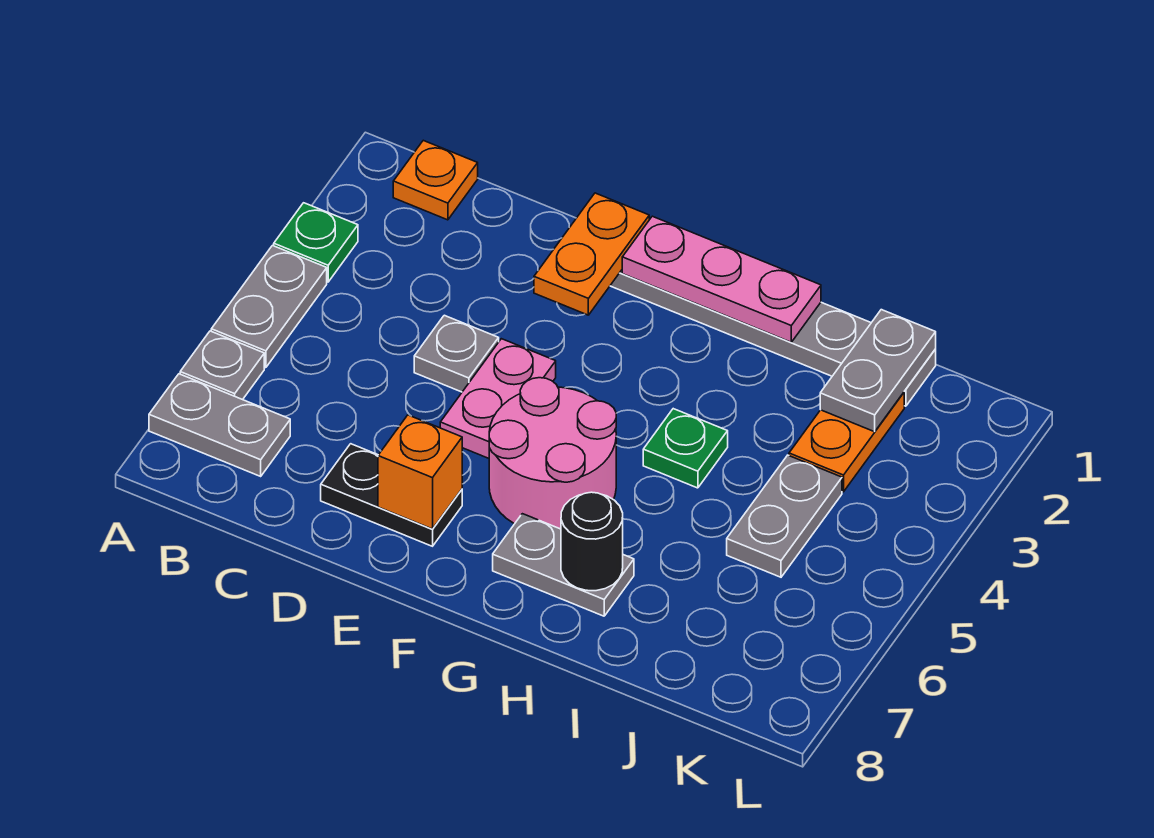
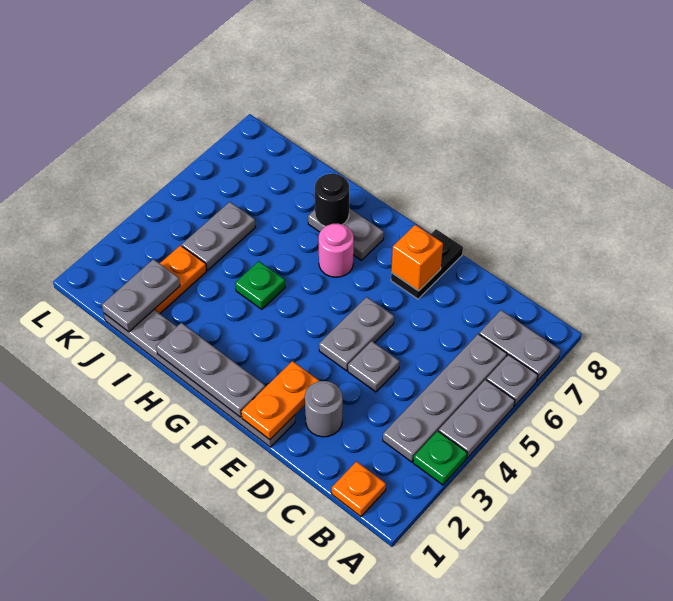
none -> grey plate B3:B6 level 1
none -> grey round brick D2 level 1
black plate D7:E7 level 1 -> black plate E7:E8 level 1
pink plate E4:E5 level 1 -> grey plate E4:E5 level 1
pink plate F1:H1 level 2 -> grey plate F1:H1 level 2
pink round brick F5:G6 level 1 -> pink round brick G6 level 1

